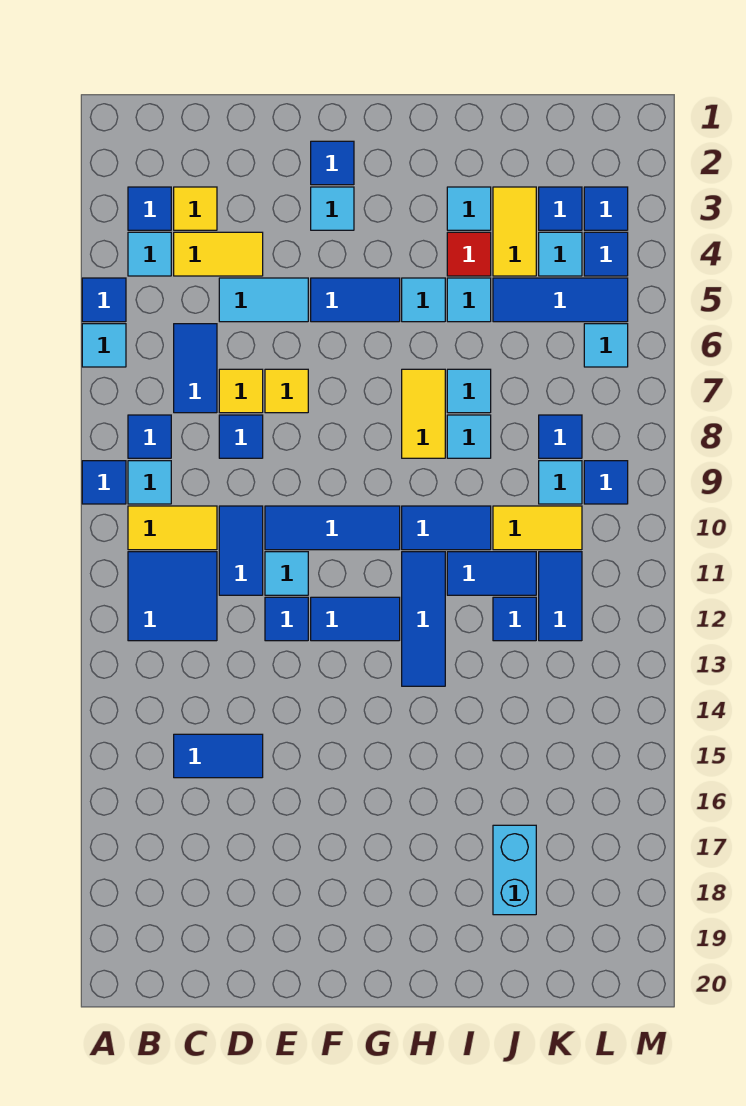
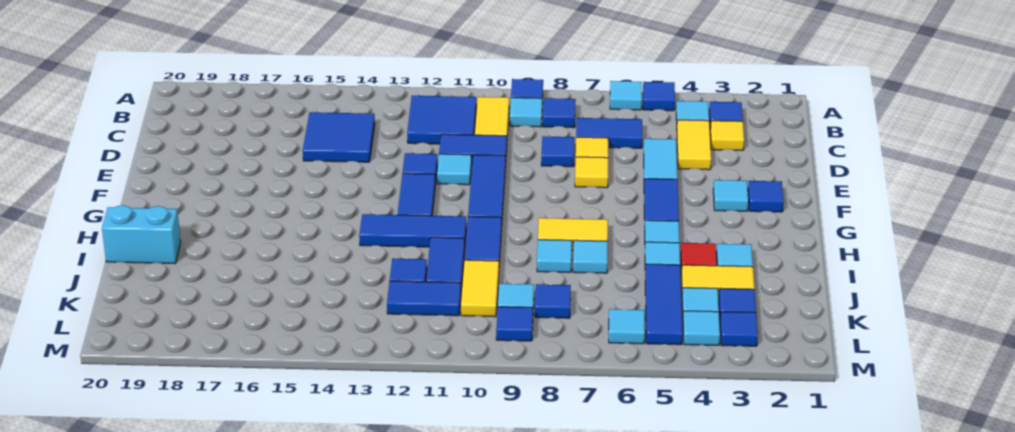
blue tile C15:D15 level 1 -> blue tile C14:D15 level 1
cyan brick J17:J18 level 1 -> cyan brick I19:I20 level 1
blue tile L4 level 1 -> cyan tile L4 level 1

